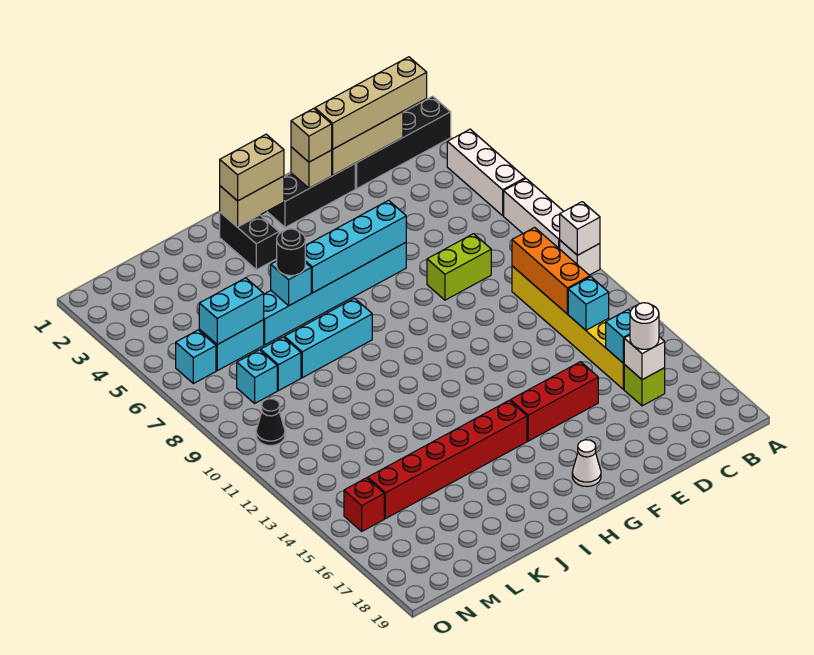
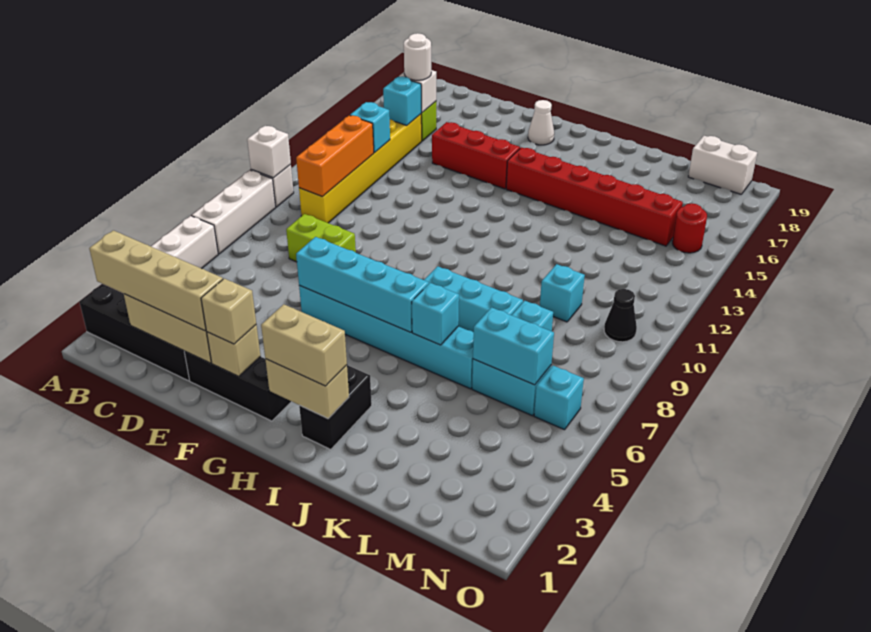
black round brick J6 level 3 -> none
cyan brick M8 level 1 -> cyan brick L10 level 1
none -> white brick M19:N19 level 1
red brick N15 level 1 -> red round brick N15 level 1

